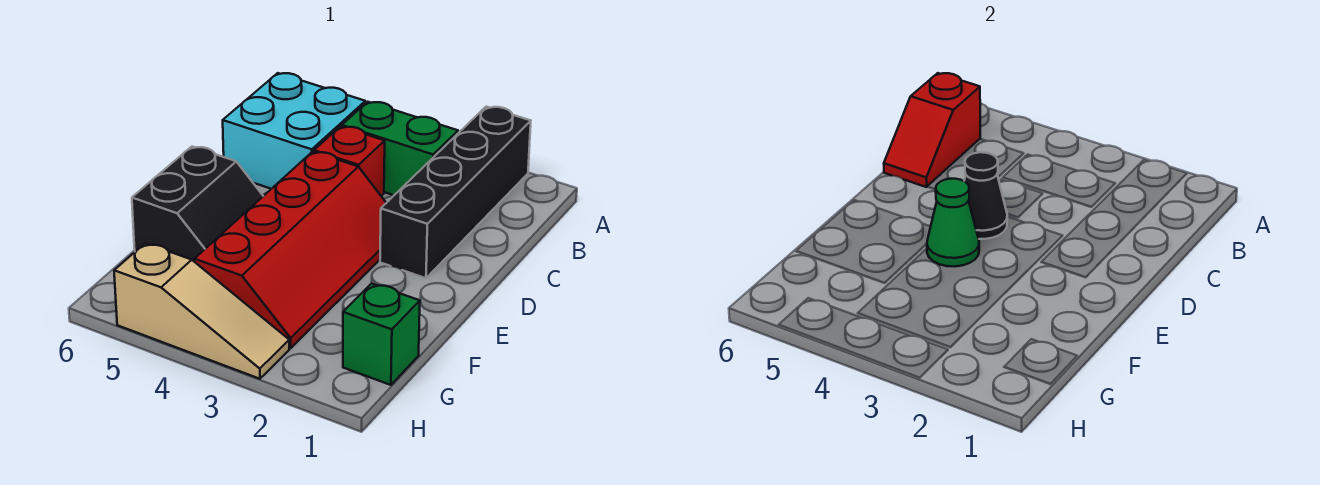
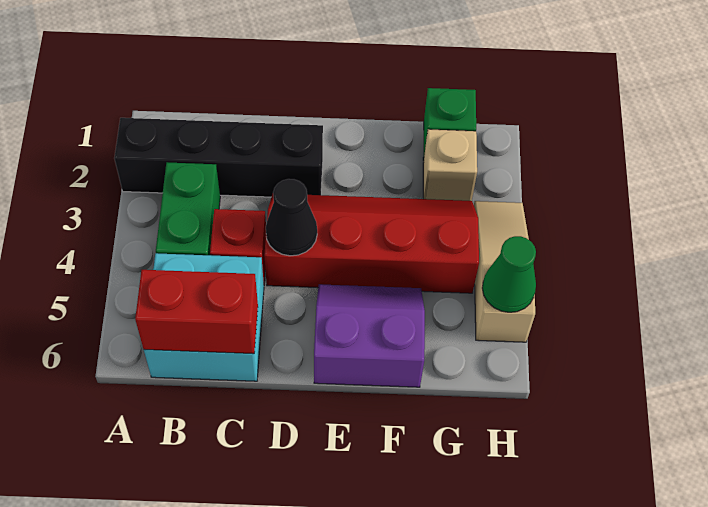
red slope B6:C6 level 2 top B -> red brick B6:C6 level 2
green cone E4 level 2 -> green cone H5 level 2
black slope E5:F6 level 1 top 6 -> purple slope E5:F6 level 1 top 6
none -> tan brick G2 level 1

